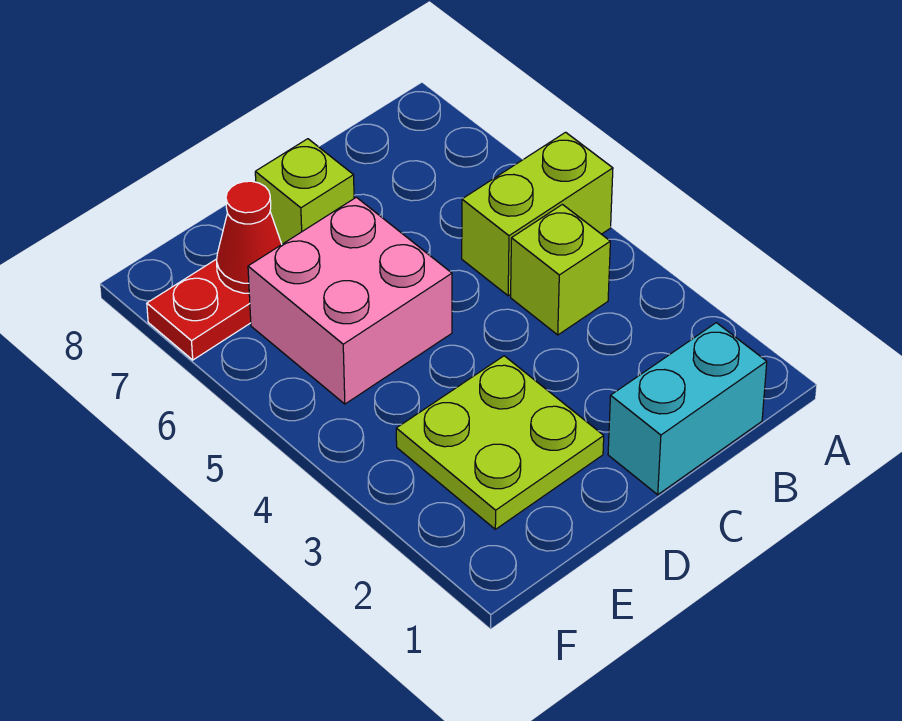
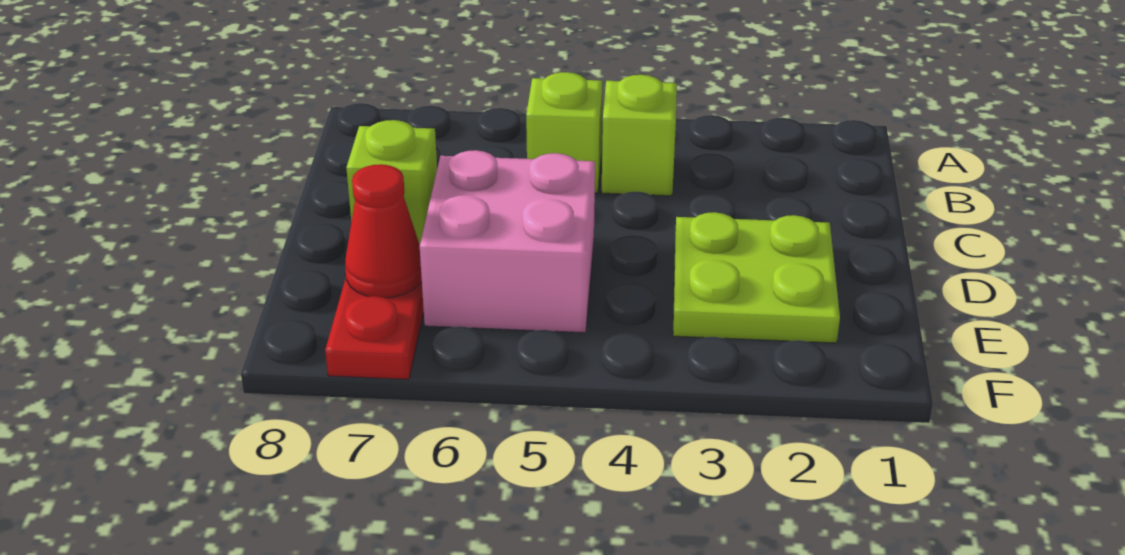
lime brick A5:B5 level 1 -> lime brick B5 level 1
cyan brick B1:C1 level 1 -> none

